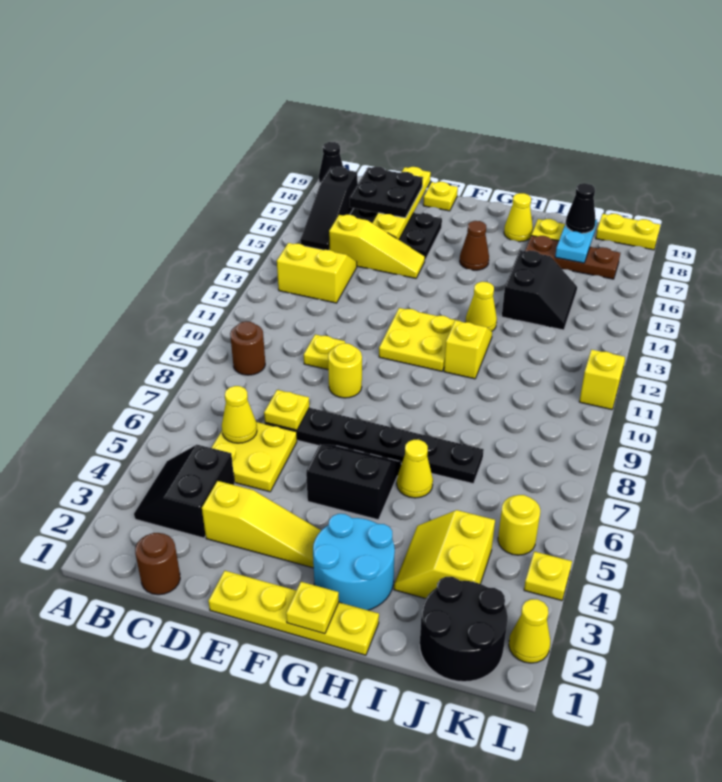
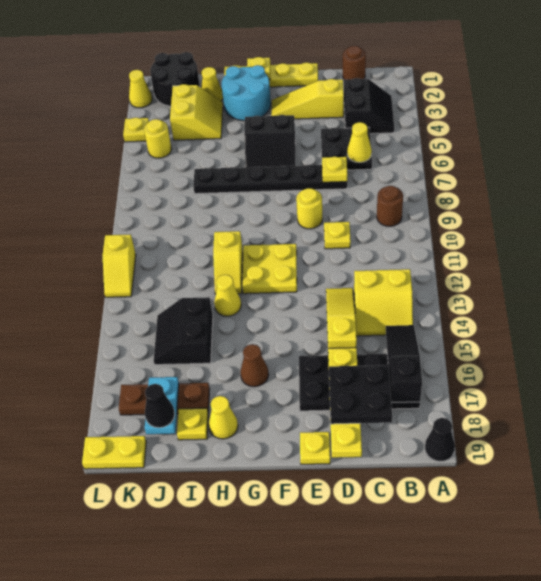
yellow plate C5:D6 level 1 -> black plate C5:D6 level 1
yellow slope C15:E15 level 1 top C -> yellow slope D13:D15 level 1 top 15
yellow cone H6 level 1 -> yellow cone I2 level 1

